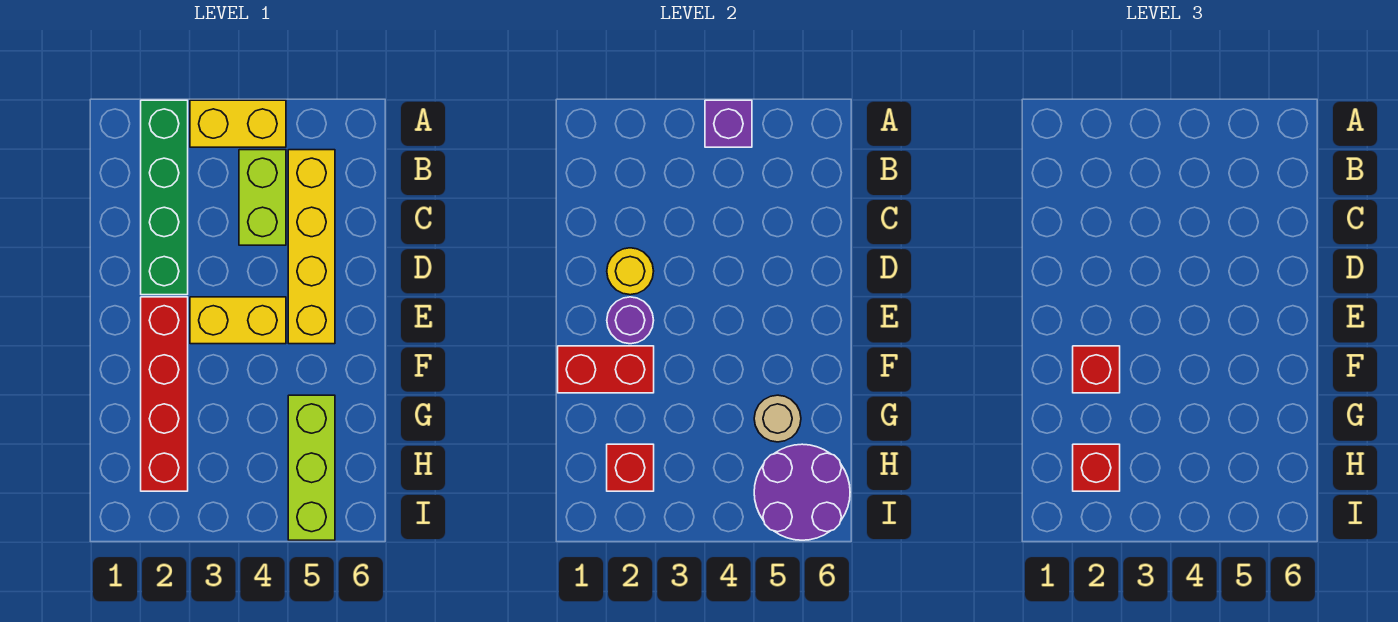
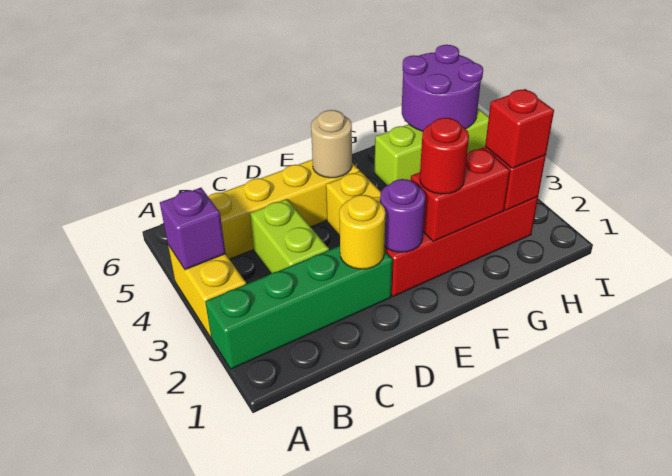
lime brick B4:C4 level 1 -> lime brick C3:C4 level 1
red brick F1:F2 level 2 -> red brick F2:G2 level 2
red brick F2 level 3 -> red round brick F2 level 3
tan round brick G5 level 2 -> tan round brick E5 level 2

